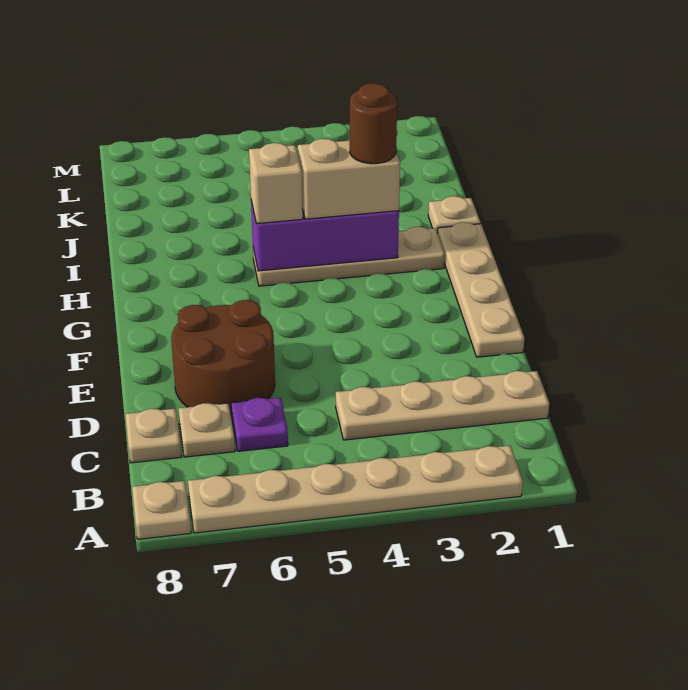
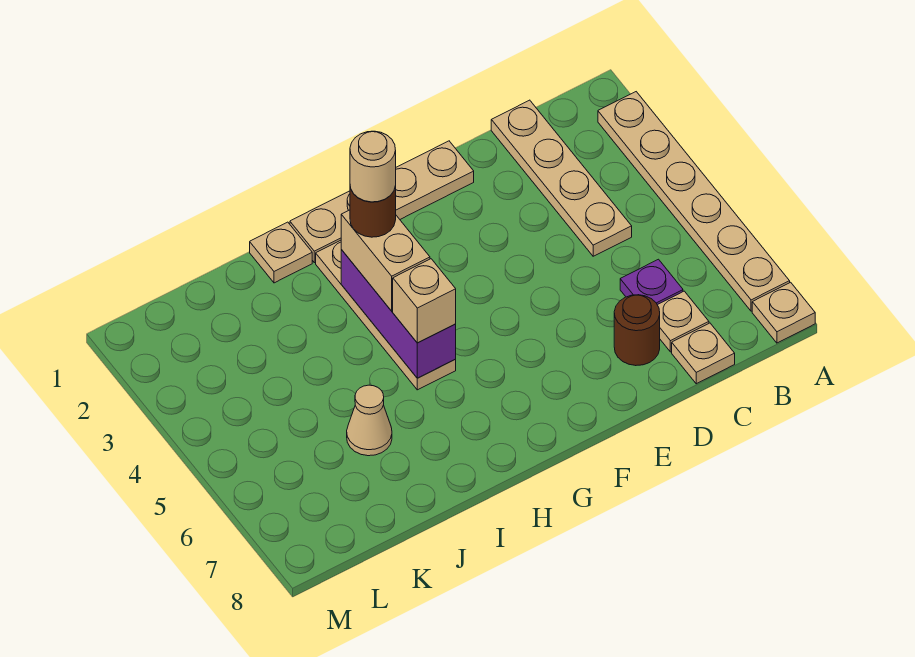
brown round brick D6:E7 level 1 -> brown round brick D7 level 1
none -> tan round brick H3 level 5
none -> tan cone J6 level 1

